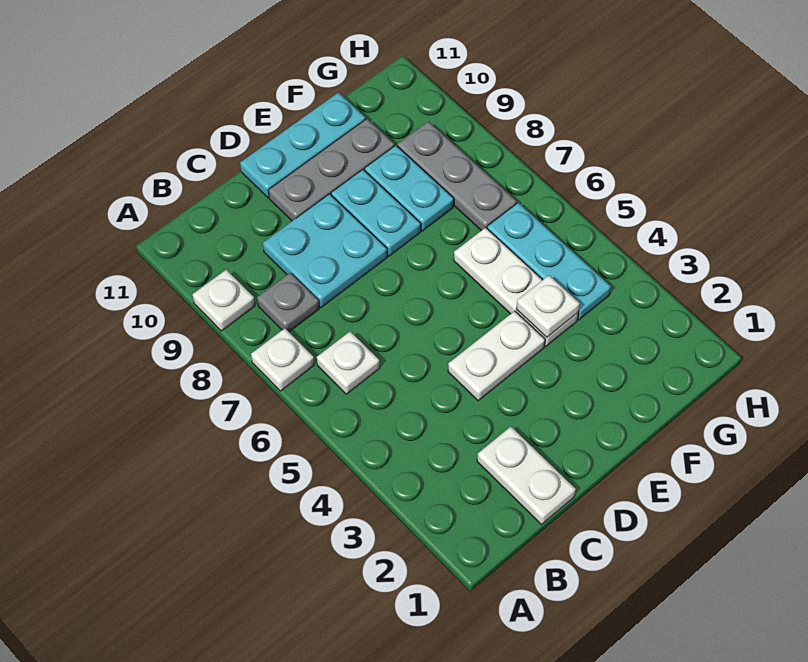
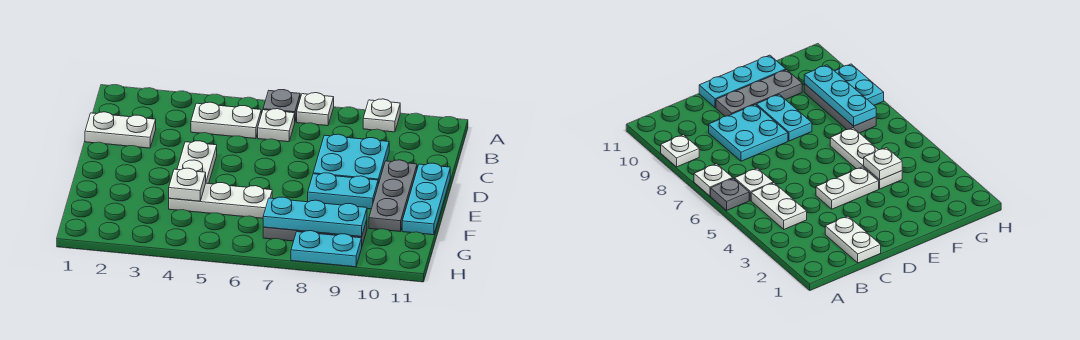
none -> white plate B4:B5 level 1
grey plate B8 level 1 -> grey plate A6 level 1
cyan plate F8:F9 level 1 -> cyan plate H8:H9 level 1
cyan plate G4:G6 level 1 -> cyan plate G7:G9 level 2

